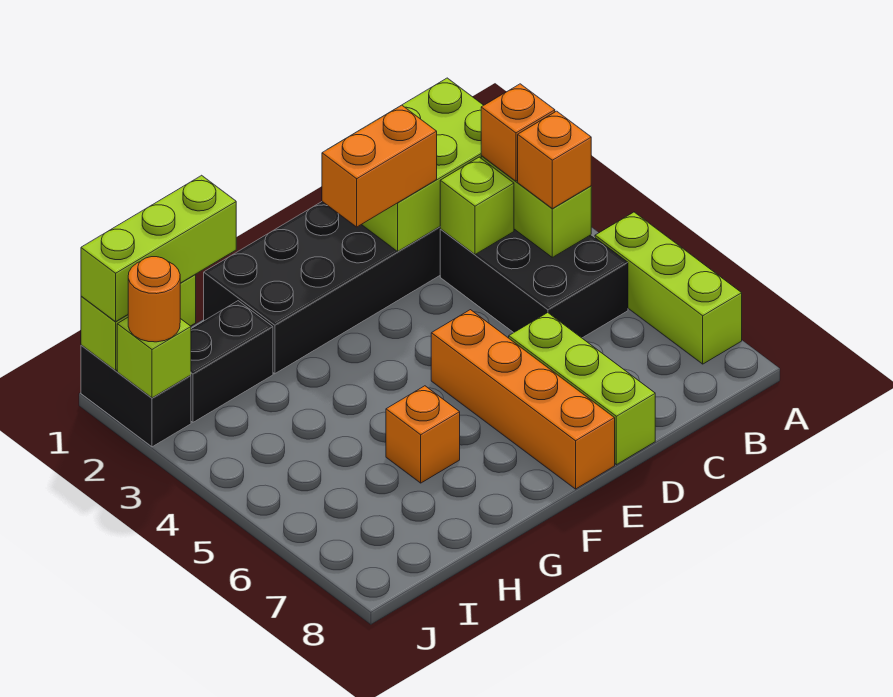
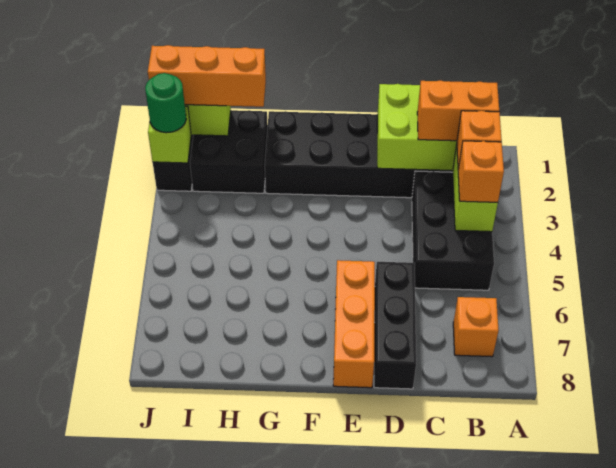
lime brick A5:A7 level 1 -> none
lime brick C3 level 2 -> none
orange brick D2:E2 level 3 -> orange brick B2:C2 level 3
lime brick D6:D8 level 1 -> black brick D6:D8 level 1
orange brick E5:E8 level 1 -> orange brick E6:E8 level 1
orange brick G6 level 1 -> orange brick B7 level 1
lime brick H1:J1 level 3 -> orange brick H1:J1 level 3
black brick H2:I2 level 1 -> black brick H1:I2 level 1
orange round brick J2 level 3 -> green round brick J2 level 3

